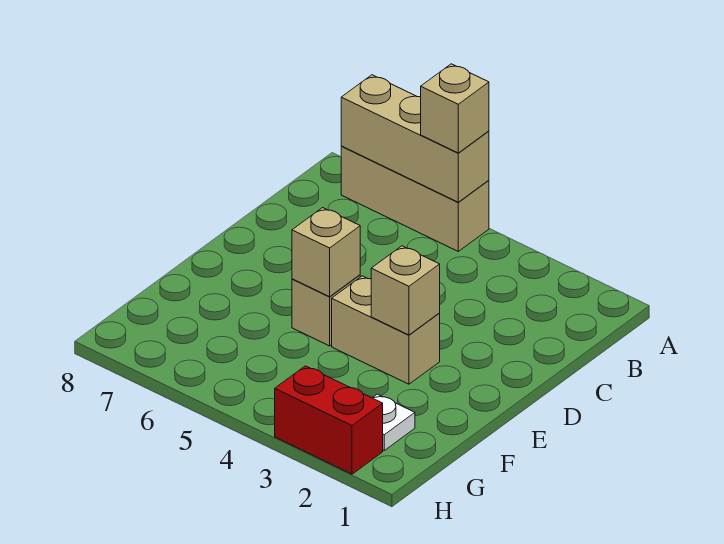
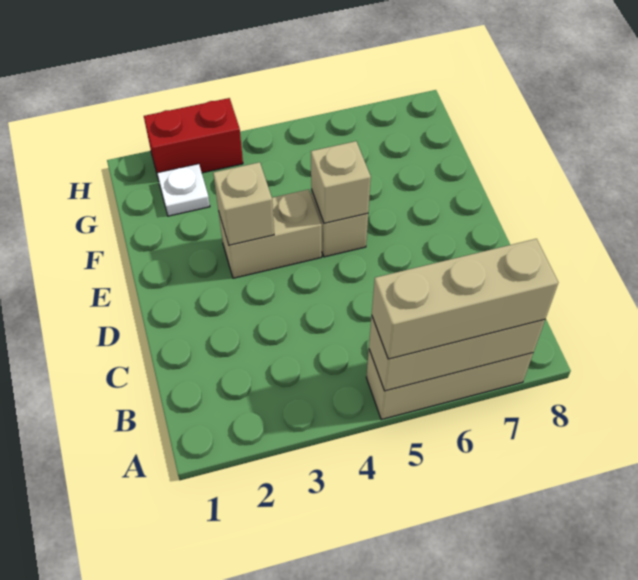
tan brick A5 level 3 -> tan brick A5:A7 level 3

